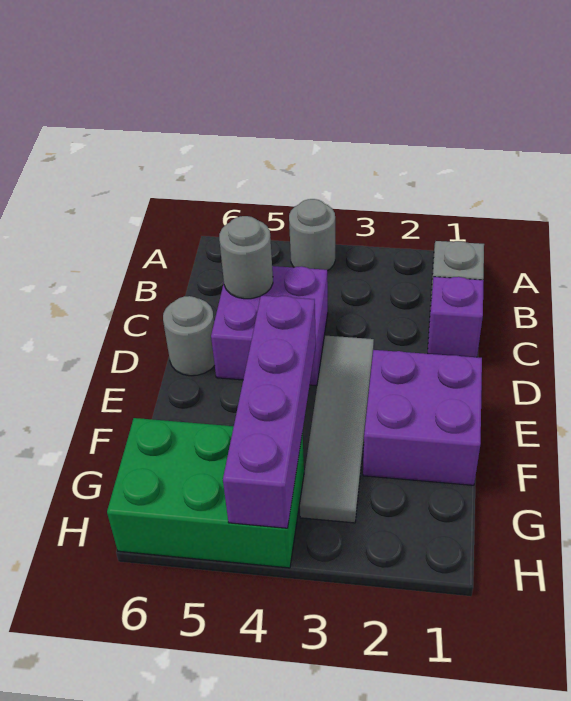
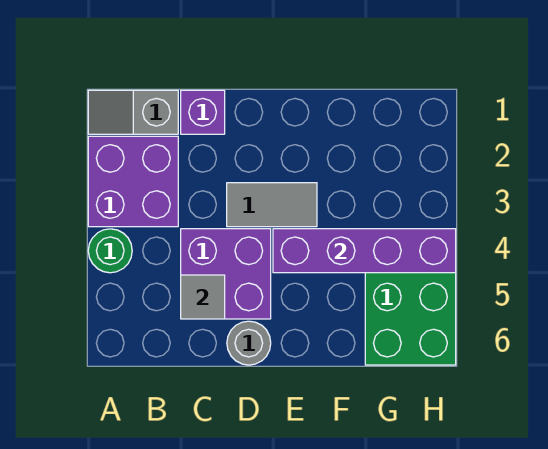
grey round brick A4 level 1 -> green round brick A4 level 1
grey round brick C5 level 2 -> grey tile C5 level 2
grey tile D3:G3 level 1 -> grey tile D3:E3 level 1
purple brick E1:F2 level 1 -> purple brick A2:B3 level 1

